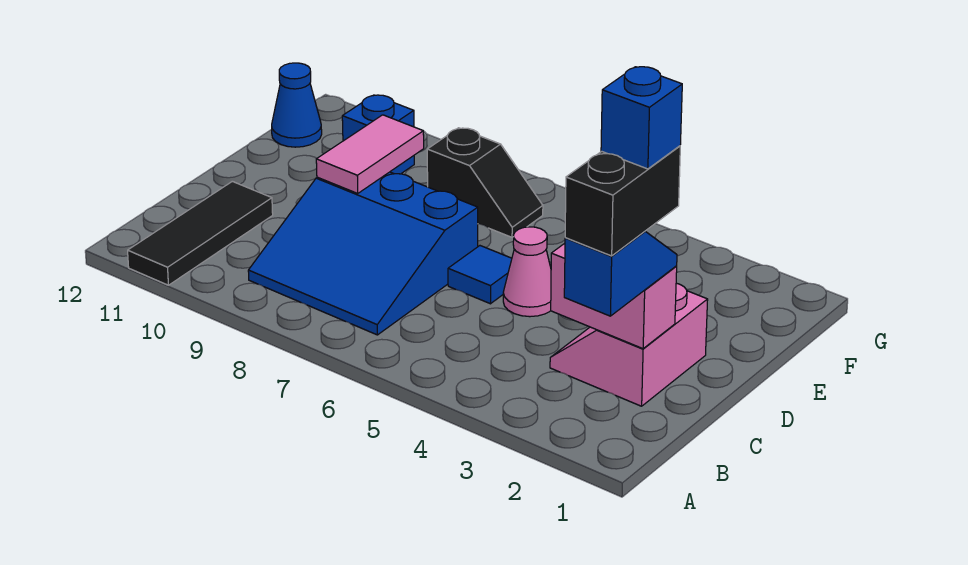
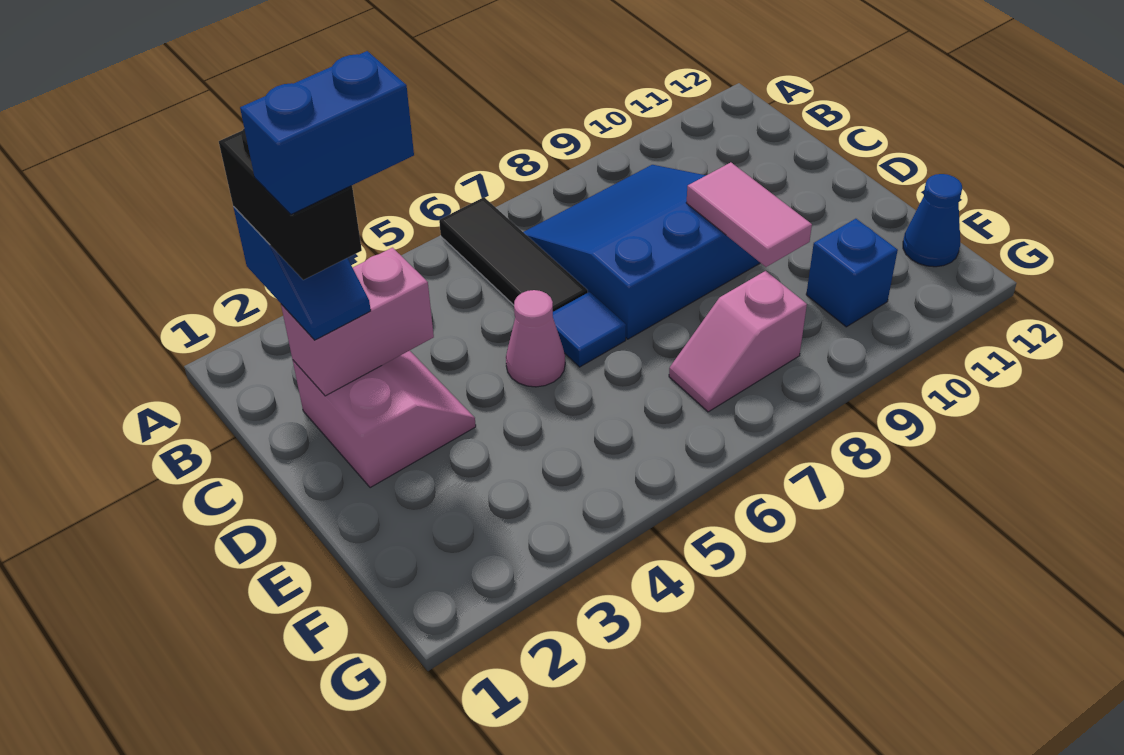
black tile A11:C11 level 1 -> black tile A6:C6 level 1
blue brick C2 level 5 -> blue brick C2:C3 level 5
black slope F7:F8 level 1 top 8 -> pink slope F7:F8 level 1 top 8

